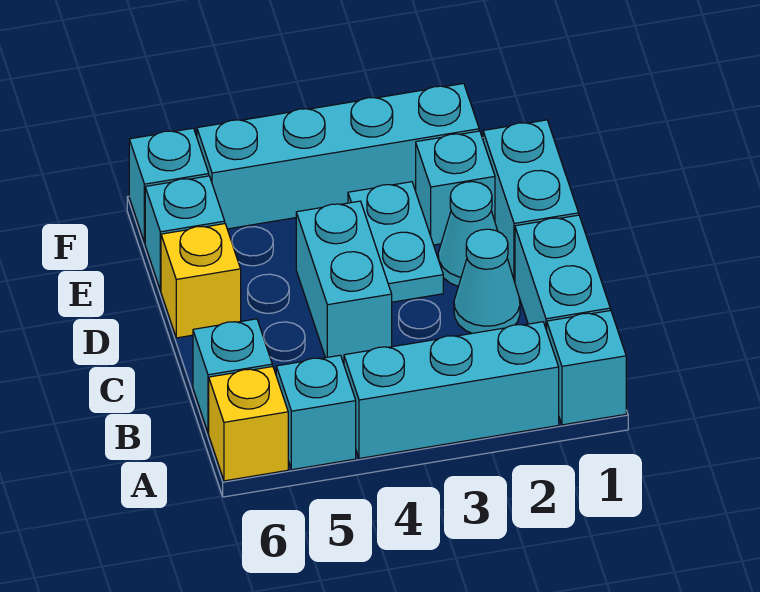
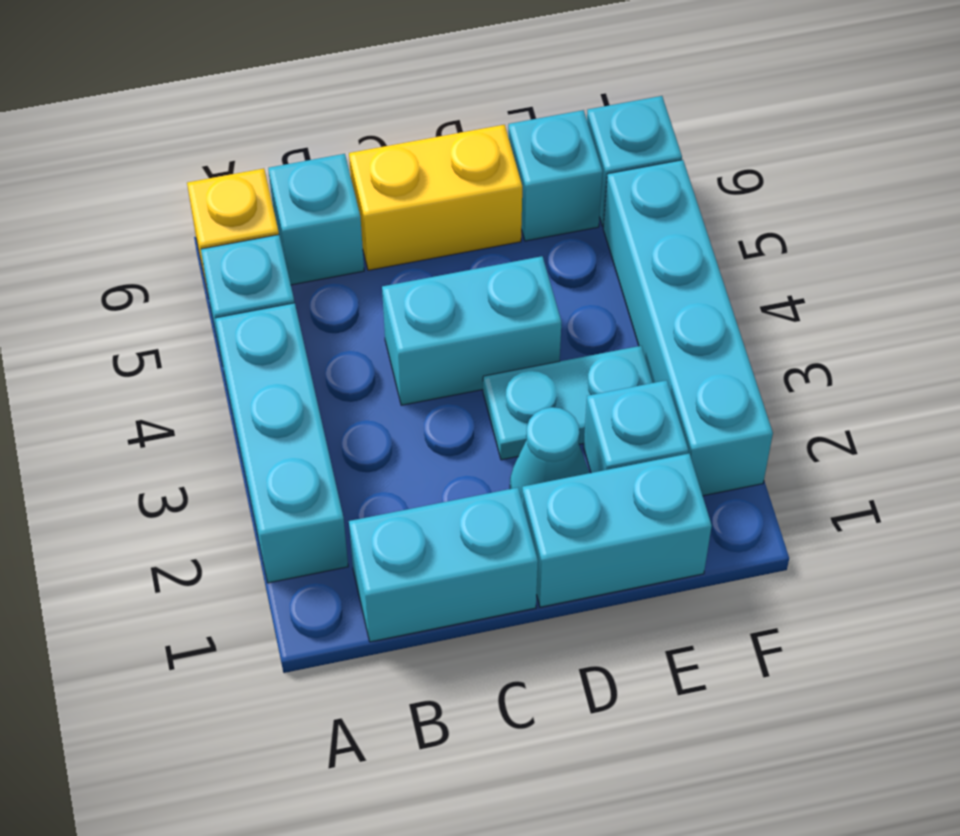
cyan brick A1 level 1 -> none
cyan cone C2 level 1 -> none
yellow brick D6 level 1 -> yellow brick C6:D6 level 1

